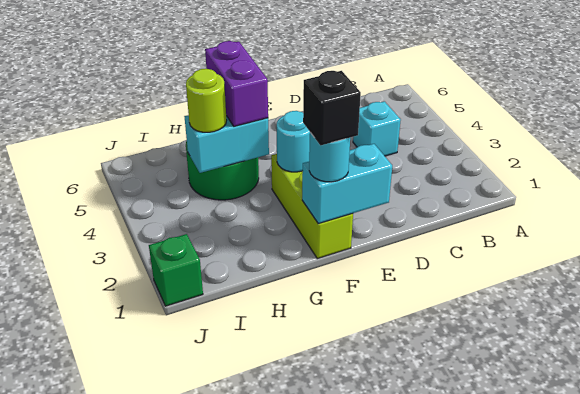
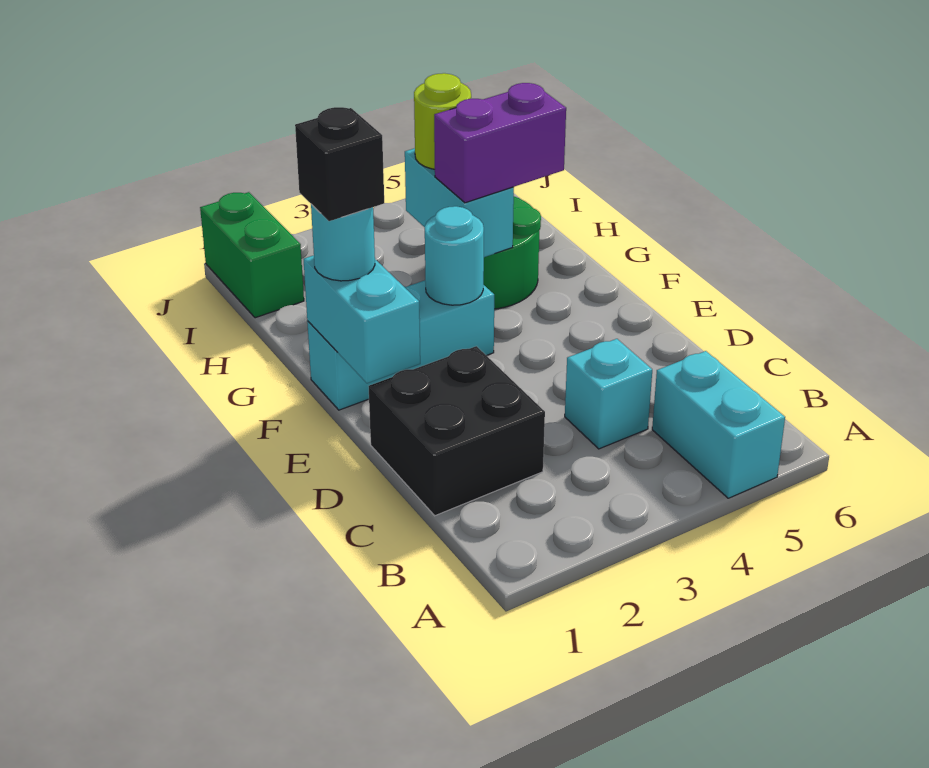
none -> cyan brick A5:B5 level 1
none -> black brick C1:D2 level 1
lime brick F1:F3 level 1 -> cyan brick F1:F3 level 1
green brick J1 level 1 -> green brick I1:J1 level 1

